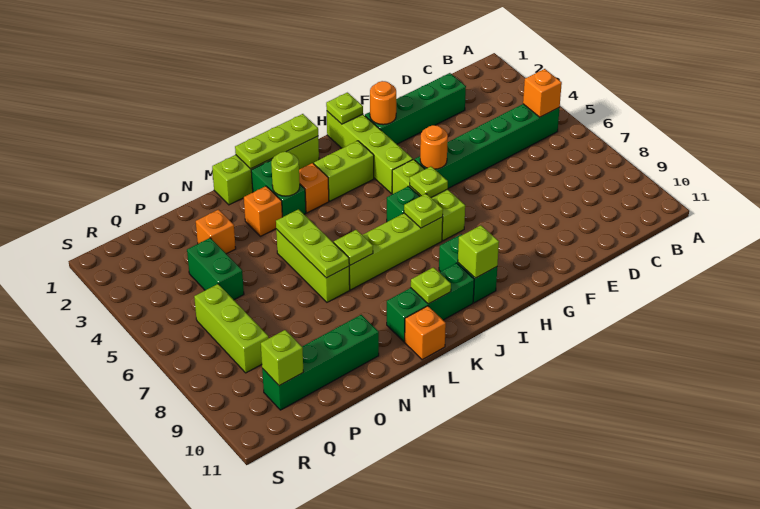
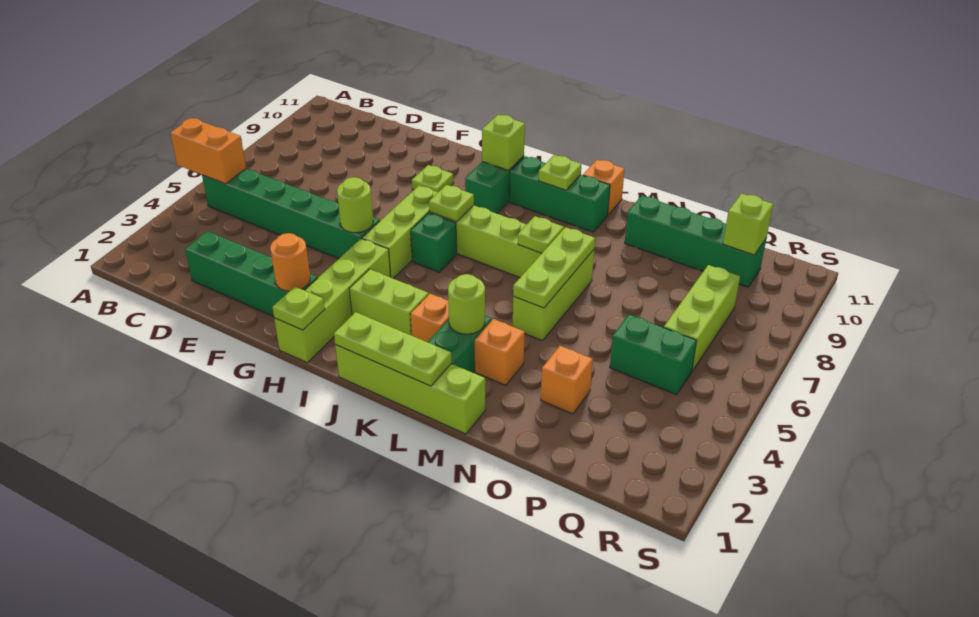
orange brick B5 level 2 -> orange brick A5:B5 level 2
orange round brick G5 level 2 -> lime round brick G5 level 2
lime plate H6 level 2 -> lime plate G9 level 1
green brick P4:P5 level 1 -> green brick P5:Q5 level 1

